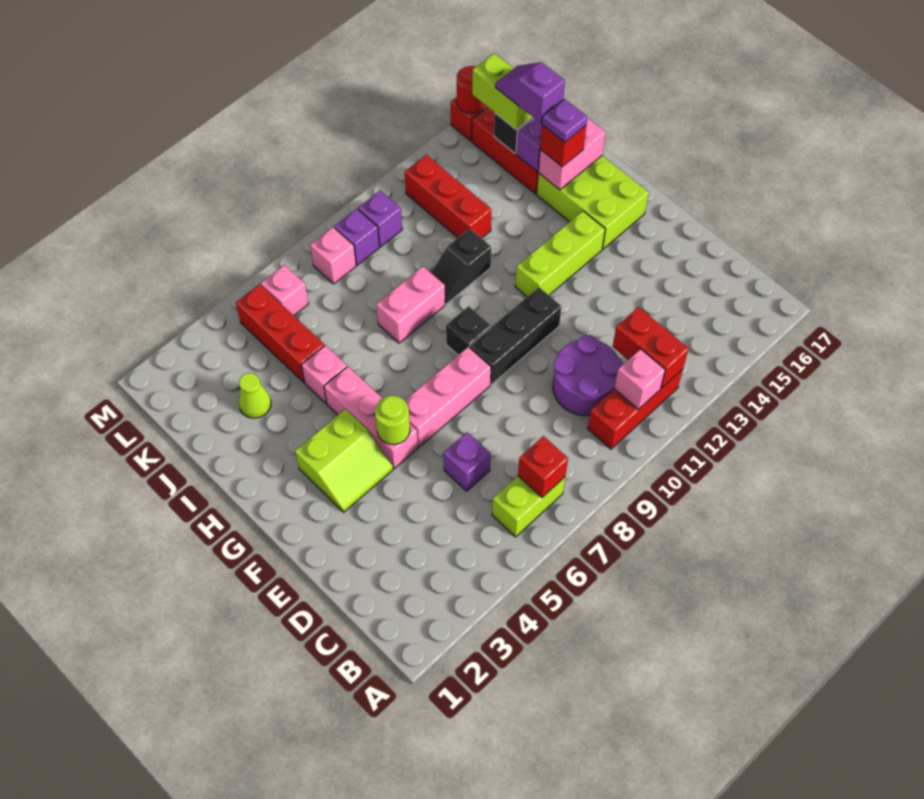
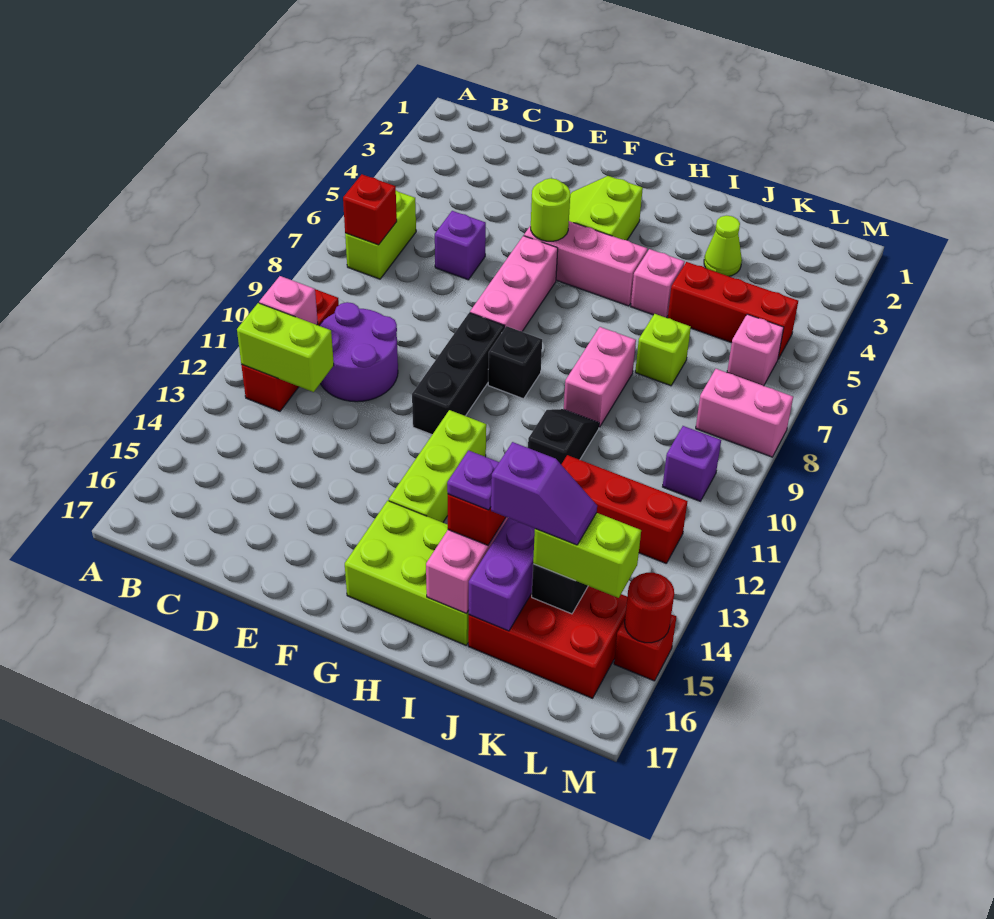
red brick B12:C12 level 2 -> lime brick B12:C12 level 2
none -> lime brick J7 level 1
pink brick L8 level 1 -> pink brick L8:M8 level 1
purple brick L9 level 1 -> none

